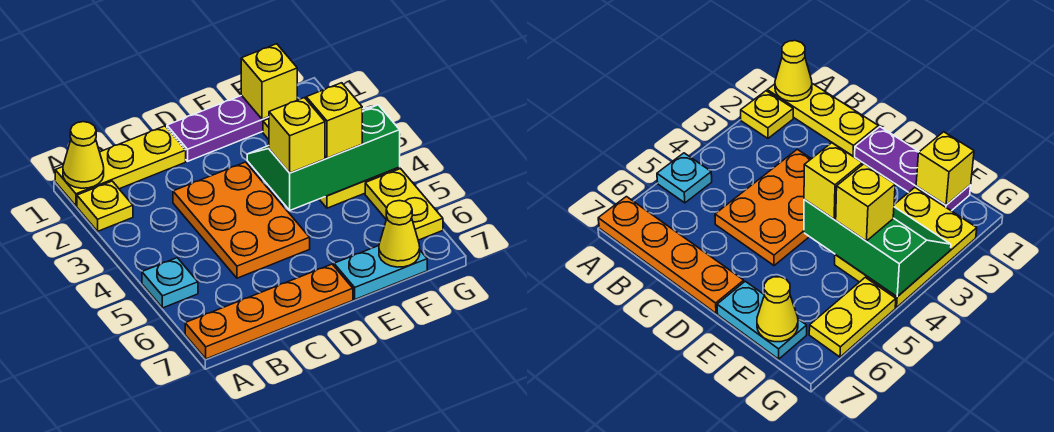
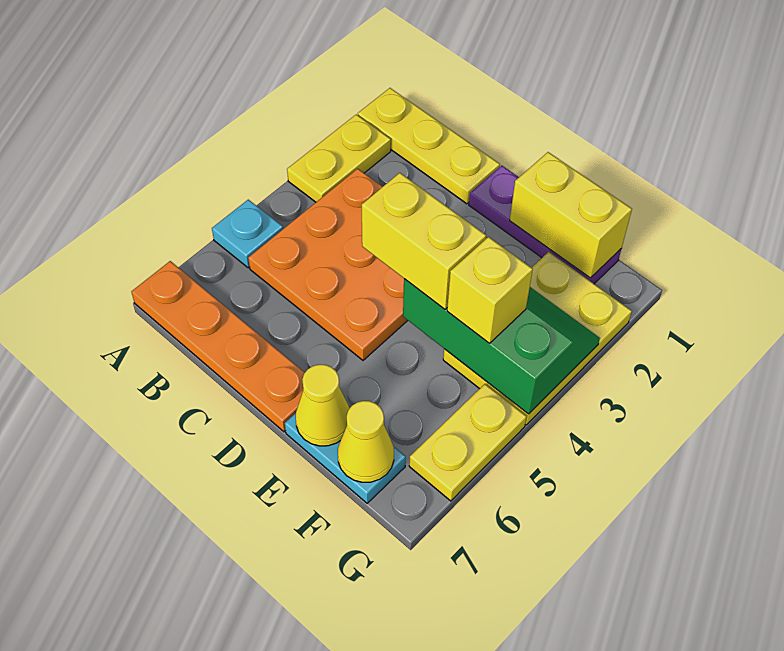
yellow cone A1 level 2 -> yellow cone E7 level 2
yellow plate A2 level 1 -> yellow plate A2:A3 level 1
orange plate C3:D5 level 1 -> orange plate B3:D5 level 1
yellow brick E4 level 3 -> yellow brick D4:E4 level 3
yellow brick F1 level 2 -> yellow brick E1:F1 level 2

